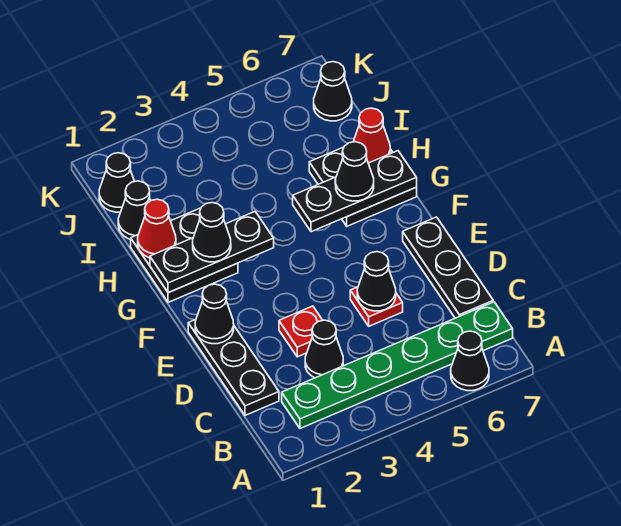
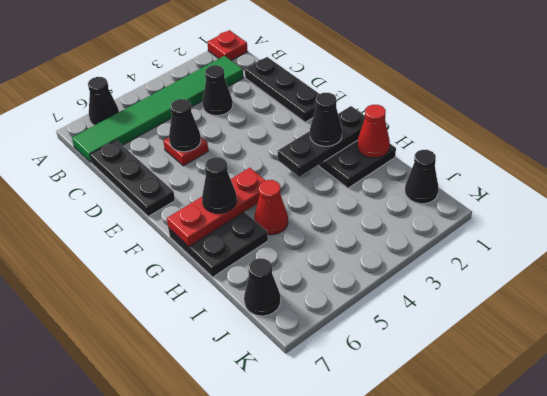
green plate B2:B7 level 1 -> green tile B2:B7 level 1
red plate D3 level 1 -> red plate A1 level 1
black cone E1 level 2 -> none
black plate G5:G7 level 2 -> red plate G5:G7 level 2
red cone H7 level 2 -> red cone H5 level 1
black cone I1 level 1 -> none

